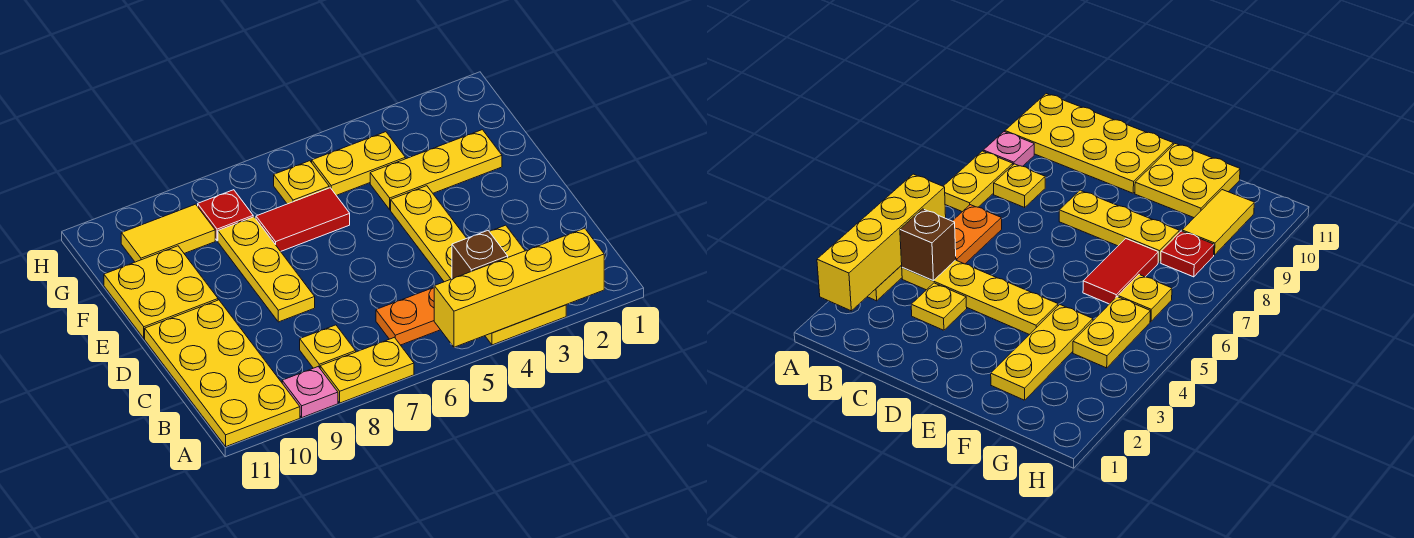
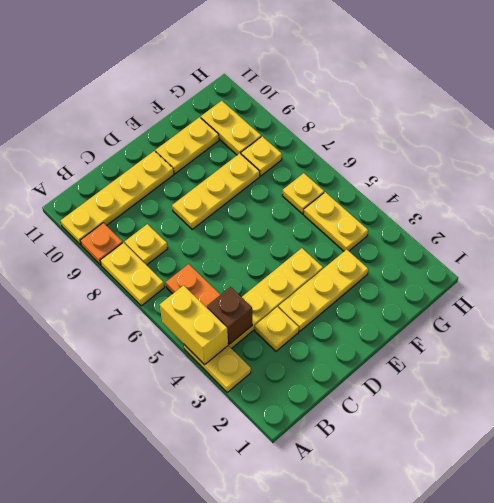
yellow brick A2:A5 level 2 -> yellow brick A4:A5 level 2
pink plate A9 level 1 -> orange plate A9 level 1
yellow plate A10:D11 level 1 -> yellow plate A10:D10 level 1
yellow plate E10:F11 level 1 -> yellow plate E10:F10 level 1
yellow plate F2:F4 level 1 -> yellow plate D3:F3 level 1
red tile F6:F7 level 1 -> none
red plate G8 level 1 -> yellow plate G8 level 1
yellow tile G9:G10 level 1 -> yellow plate G9:G10 level 1

